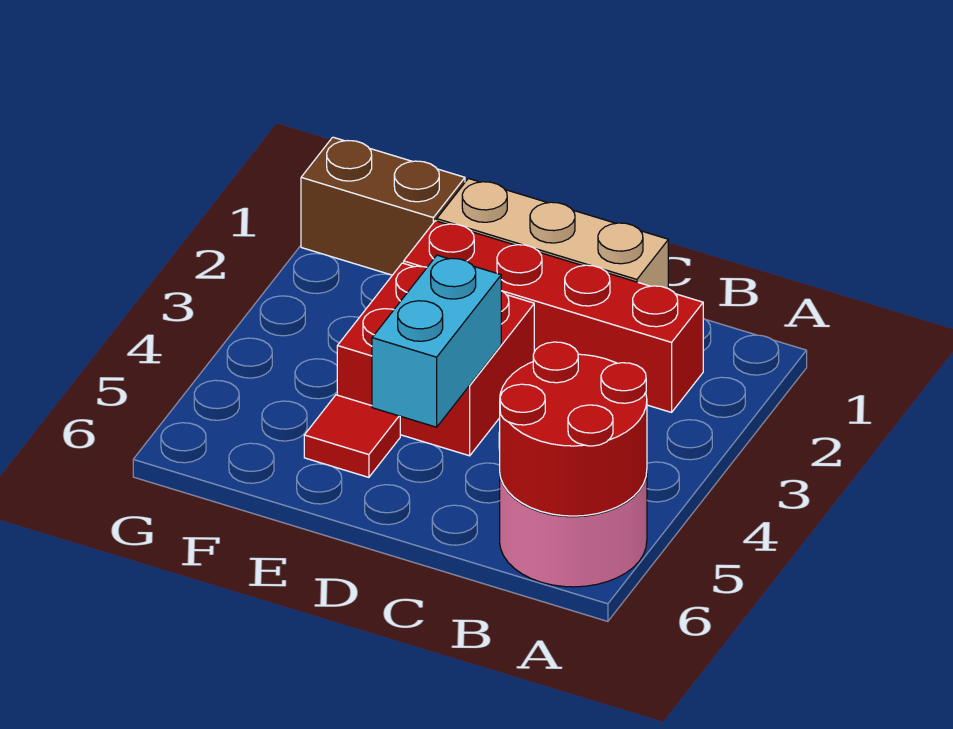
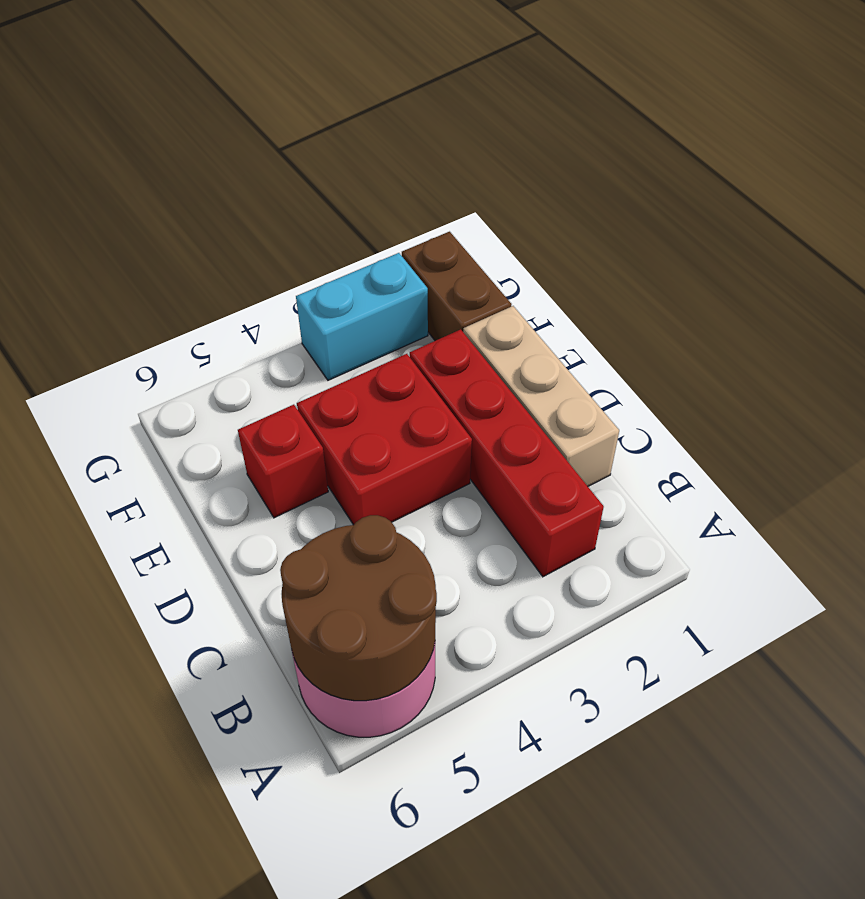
red round brick A5:B6 level 2 -> brown round brick A5:B6 level 2
cyan brick D4:D5 level 2 -> cyan brick G2:G3 level 1
red tile E5 level 1 -> red brick E5 level 1

